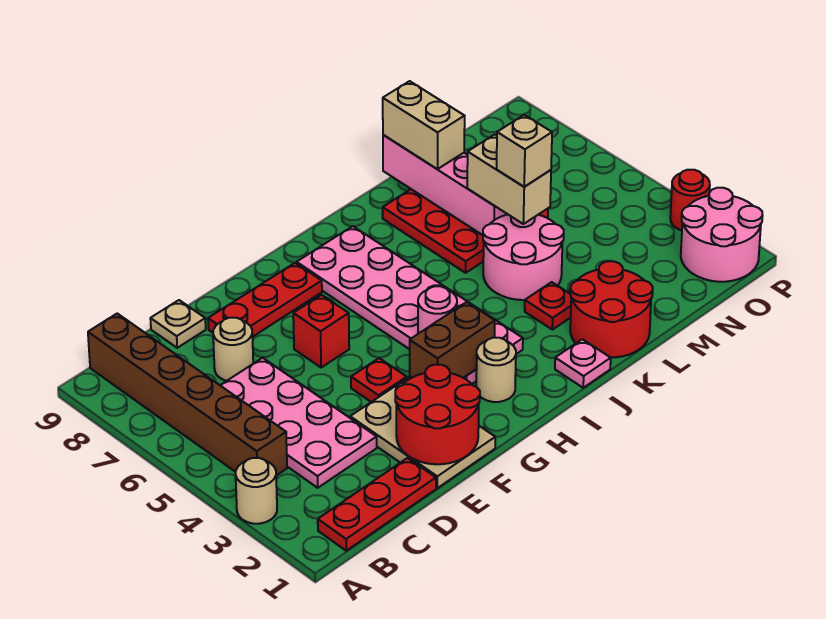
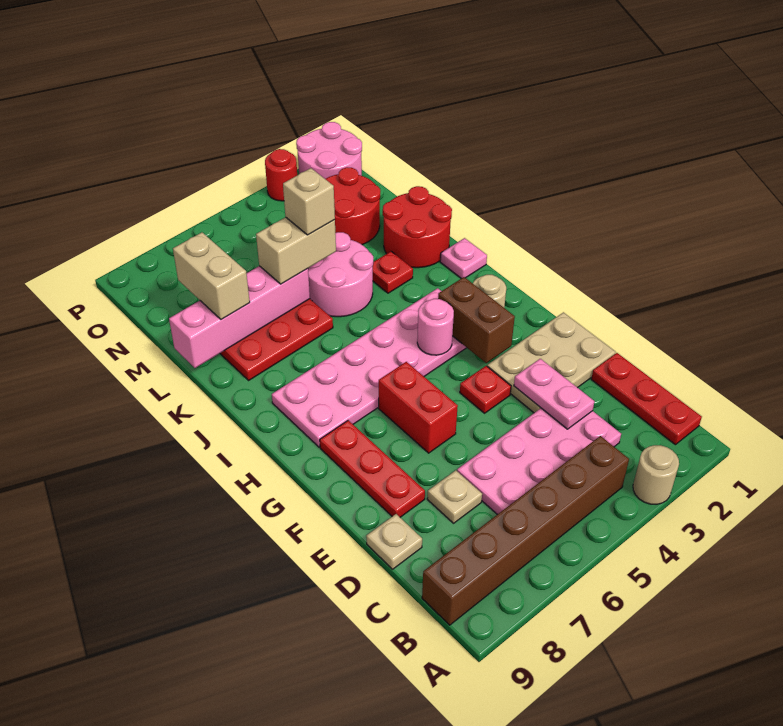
none -> pink plate D3:E3 level 2
tan round brick D7 level 1 -> tan plate D7 level 1
red round brick E1:F2 level 2 -> red round brick M2:N3 level 1
red brick F6 level 1 -> red brick F6:G6 level 1
tan brick L8:L9 level 3 -> tan brick L8:M8 level 3

